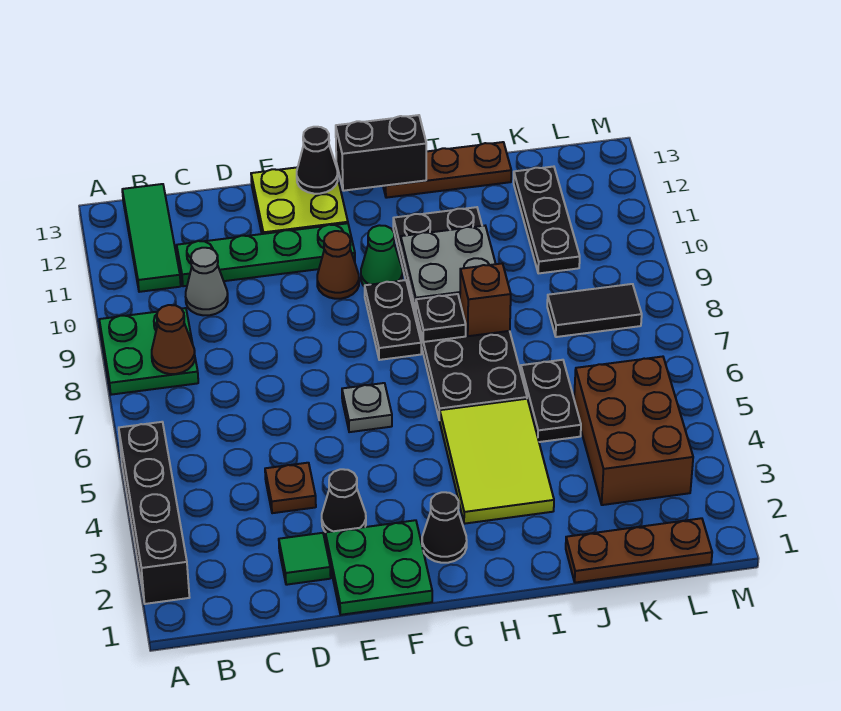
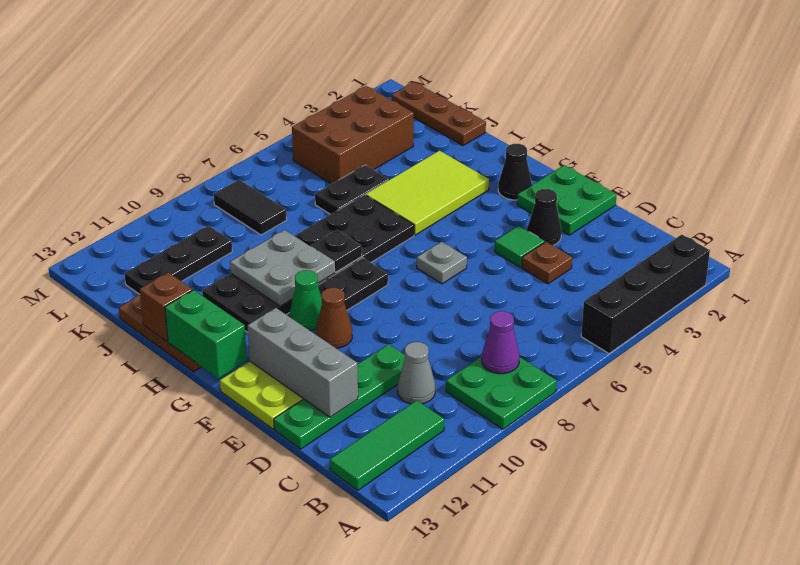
brown cone B8 level 2 -> purple cone B8 level 2
green plate C11:F11 level 1 -> green plate D10:D13 level 1
green tile D2 level 1 -> green tile E4 level 1
none -> grey brick D12:F12 level 2
black cone F13 level 2 -> none
black brick G13:H13 level 2 -> green brick G13:H13 level 2
brown brick I8 level 2 -> brown brick I13 level 2

